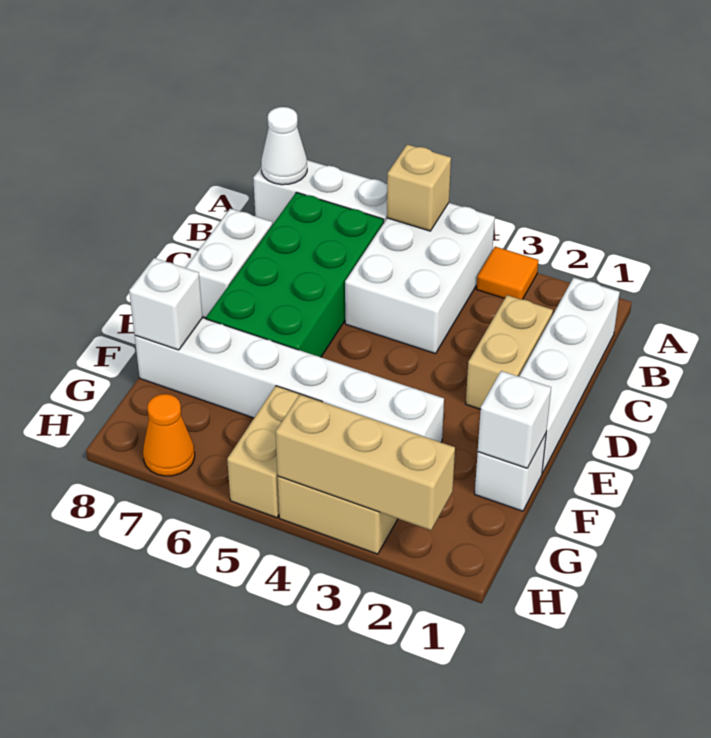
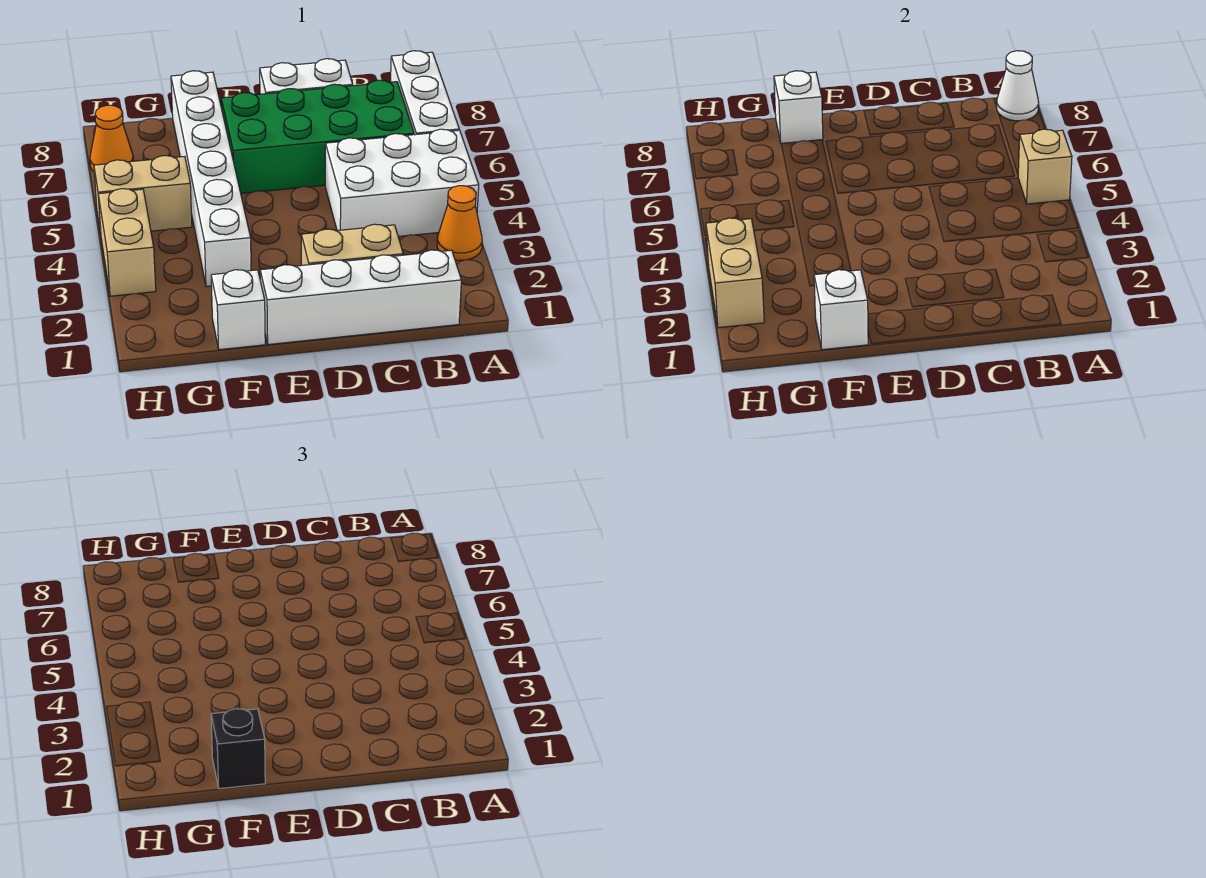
orange tile A3 level 1 -> orange cone A3 level 1
none -> black brick F1 level 3
tan brick H2:H4 level 2 -> tan brick H2:H3 level 2

